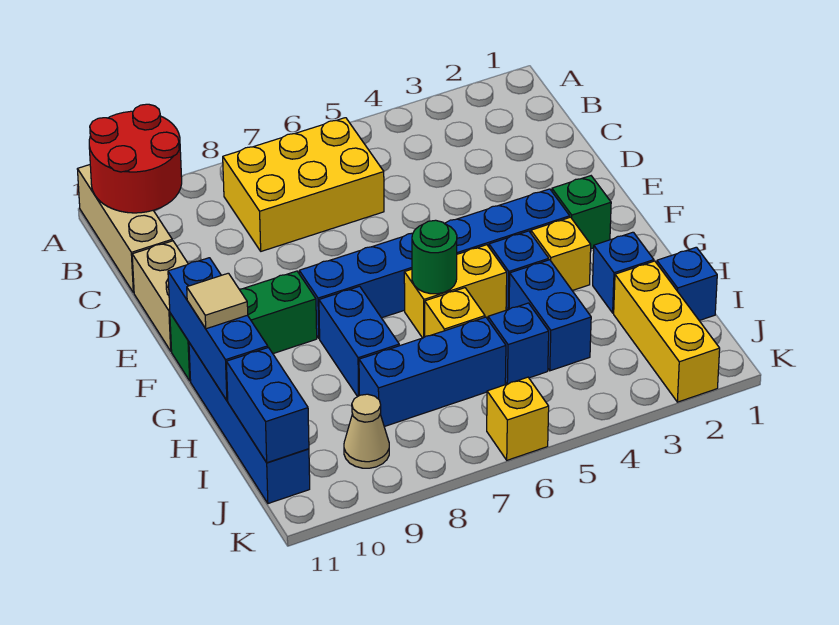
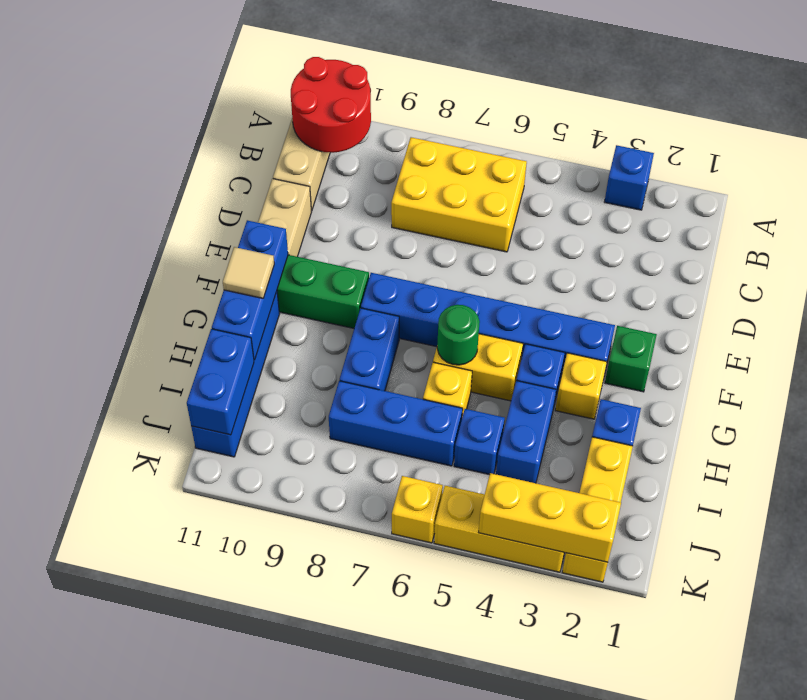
blue brick I1 level 1 -> blue brick A3 level 1
tan cone J9 level 1 -> none
none -> yellow brick K2:K4 level 2
none -> yellow brick K3:K5 level 1

